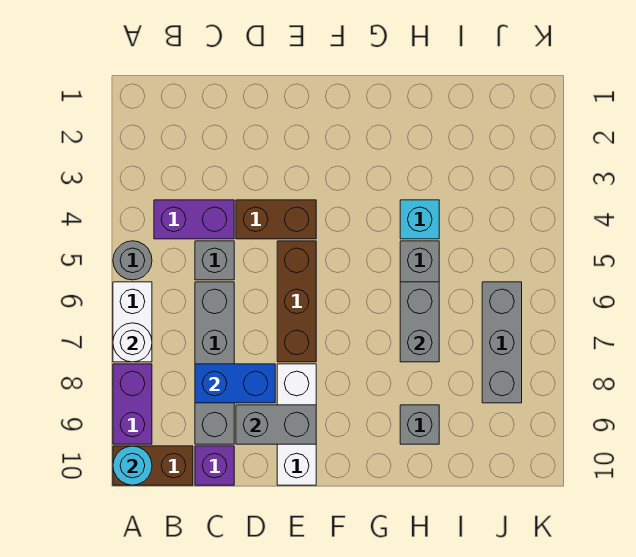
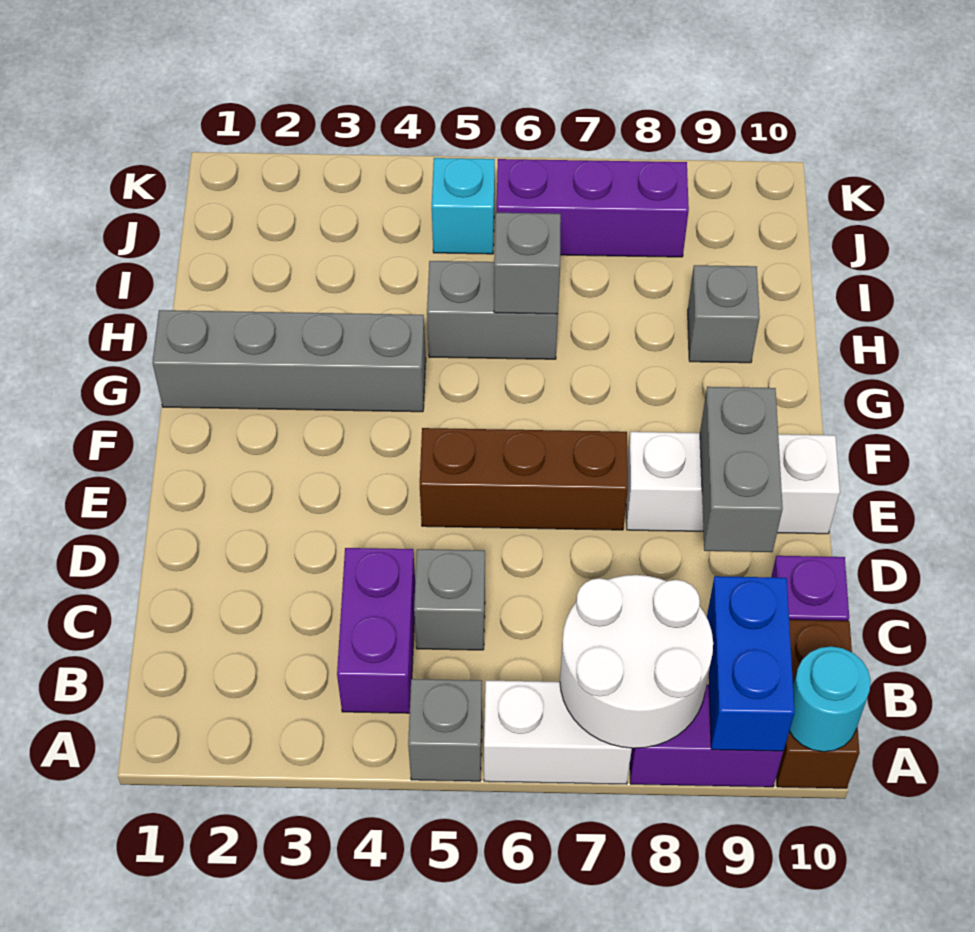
grey round brick A5 level 1 -> grey brick A5 level 1
white round brick A7 level 2 -> white round brick A7:B8 level 2
grey brick C6:C9 level 1 -> grey brick G1:G4 level 1
blue brick C8:D8 level 2 -> blue brick A9:B9 level 2
brown brick D4:E4 level 1 -> none
cyan brick H4 level 1 -> cyan brick J5 level 1
grey brick H6:H7 level 2 -> grey brick H6 level 2
grey brick J6:J8 level 1 -> purple brick J6:J8 level 1

